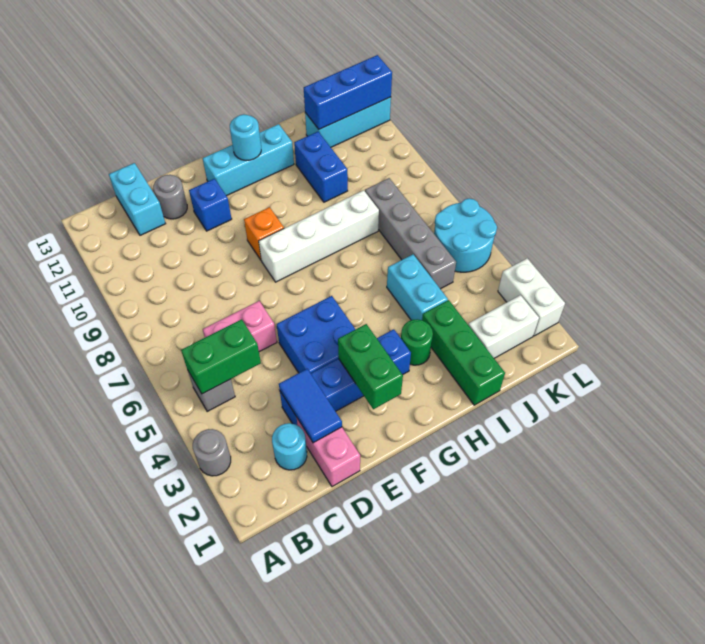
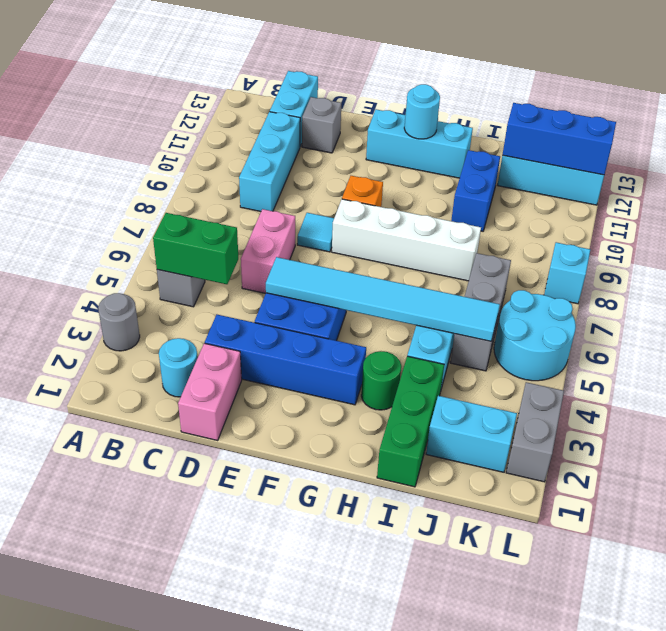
pink brick C6:D6 level 1 -> pink brick D6:D7 level 1
none -> cyan brick C9:C11 level 1
blue tile D2:D3 level 2 -> none
grey round brick D12 level 1 -> grey brick D12 level 1
none -> cyan tile E5:J5 level 2
none -> cyan tile E8 level 1
blue brick E11 level 1 -> none
green brick F2:F3 level 2 -> none
white brick J2:K2 level 1 -> cyan brick J2:K2 level 1
grey brick J5:J8 level 1 -> grey brick J5:J7 level 1
white brick L2:L3 level 1 -> grey brick L2:L3 level 1
none -> cyan brick L8 level 1

